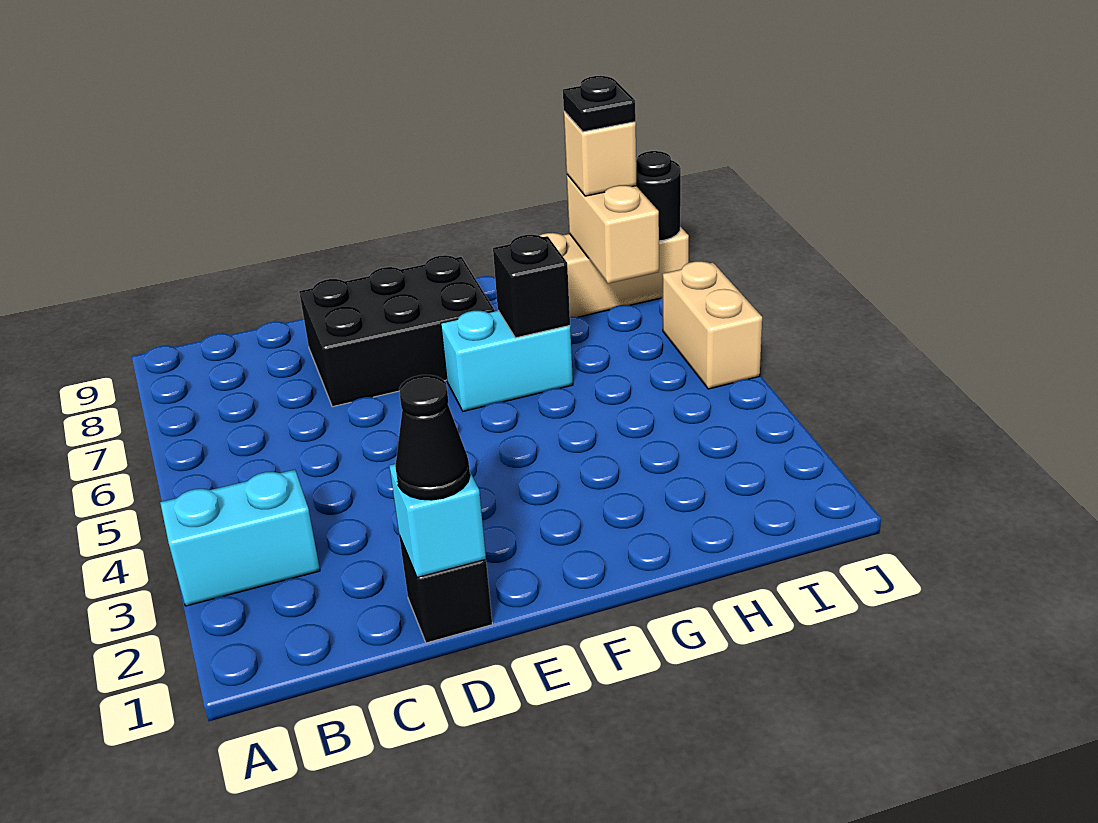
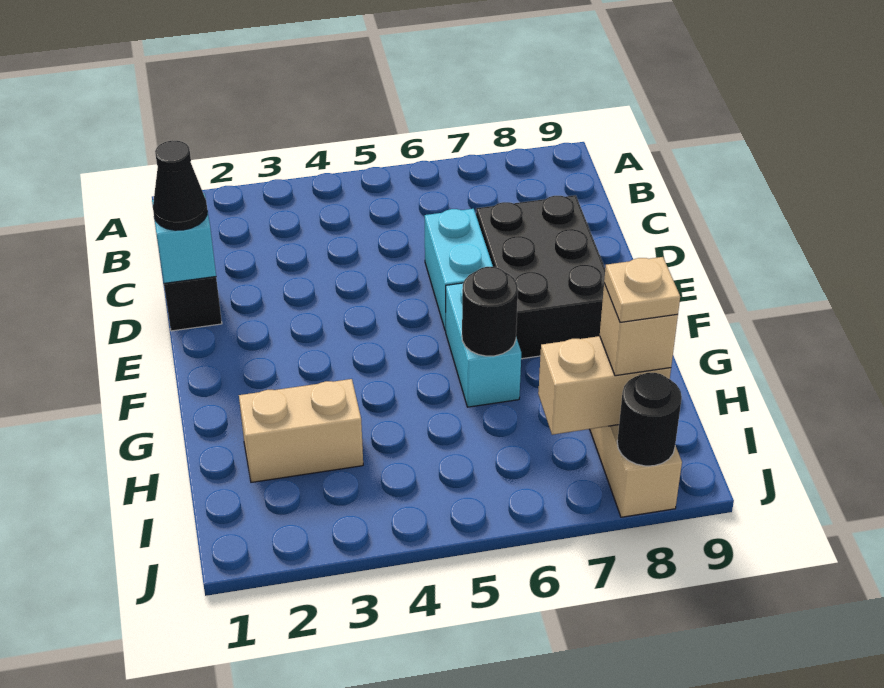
cyan brick A3:B3 level 1 -> cyan brick D6:E6 level 1
black brick G6 level 2 -> black round brick G6 level 2
black plate I8 level 4 -> tan plate I8 level 4
tan brick J5:J6 level 1 -> tan brick H2:H3 level 1

